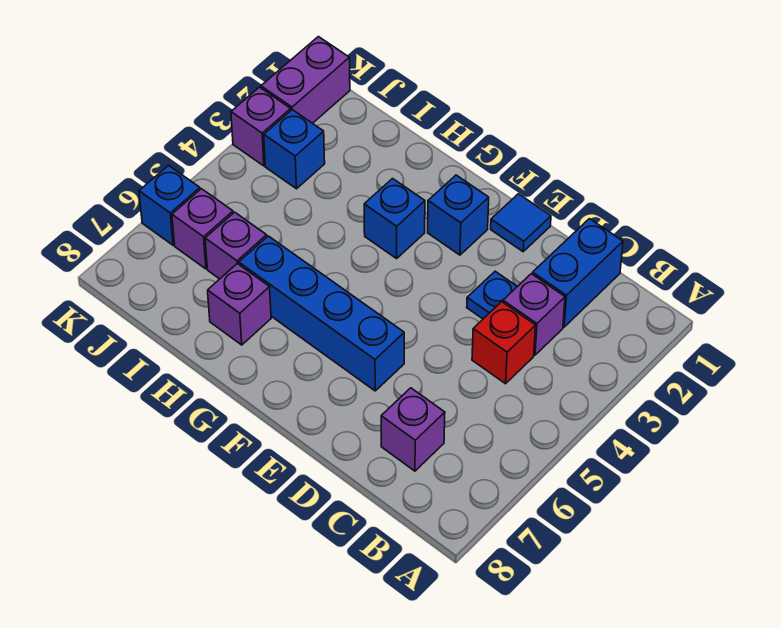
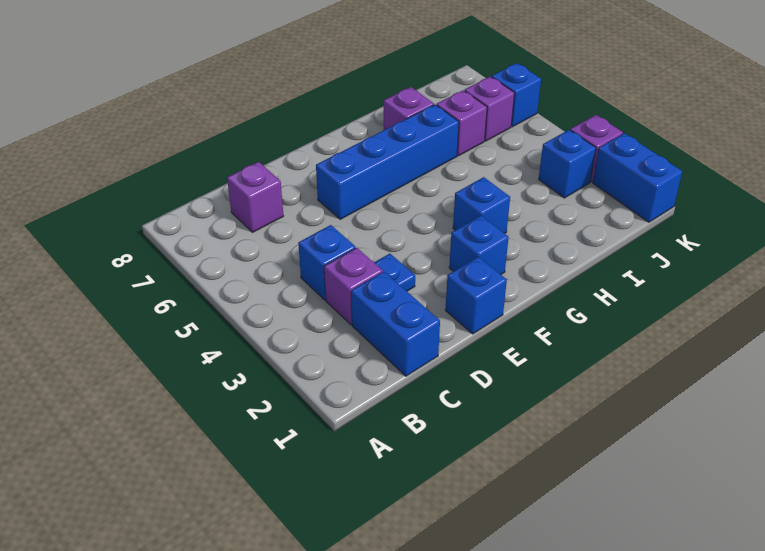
red brick C4 level 1 -> blue brick C4 level 1
blue tile E1 level 1 -> blue brick E1 level 1
purple brick K1:K2 level 1 -> blue brick K1:K2 level 1

